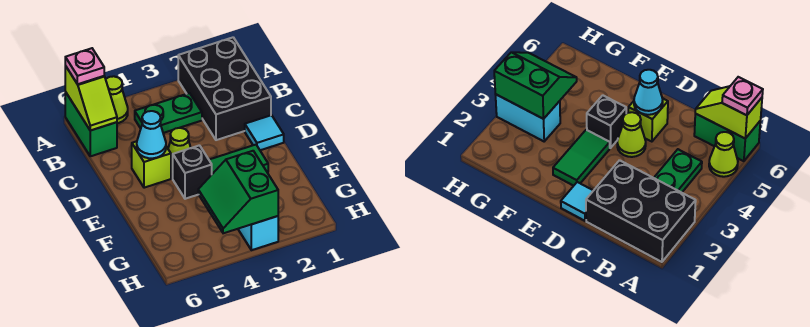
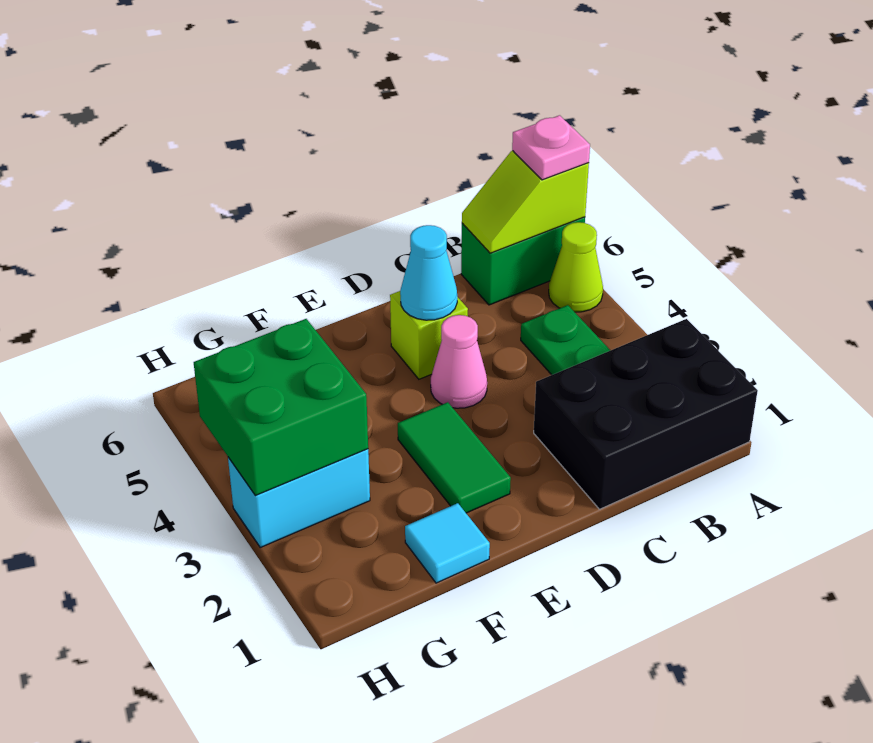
cyan tile D1 level 1 -> cyan tile F1 level 1
lime cone D4 level 1 -> pink cone D4 level 1
black brick E4 level 1 -> none
green slope G3:H4 level 2 top 3 -> green brick G3:H4 level 2

